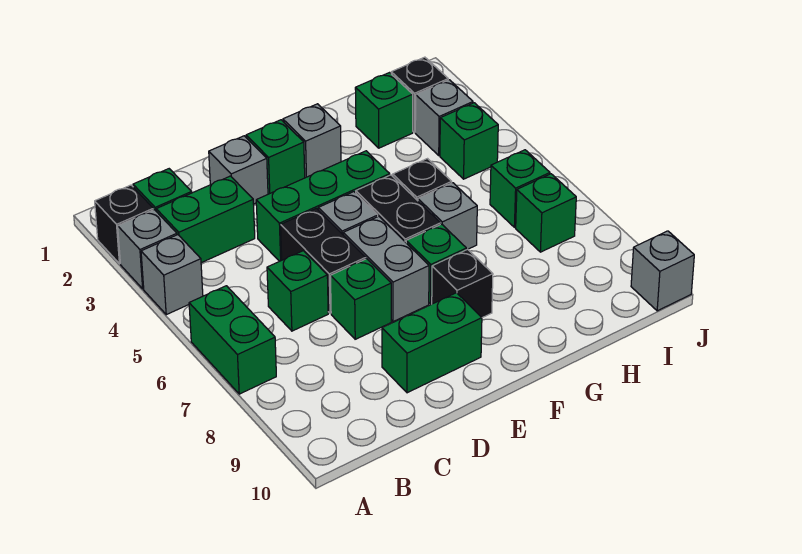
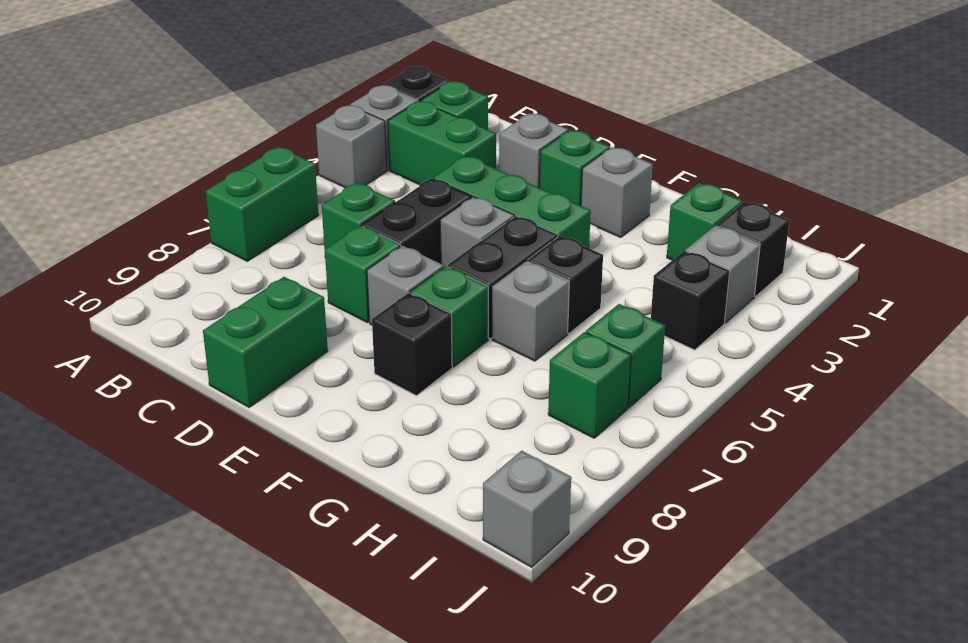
green brick D9:E9 level 1 -> green brick D9:D10 level 1
grey brick E6:E7 level 1 -> grey brick E7 level 1
green brick I4 level 1 -> black brick I4 level 1

